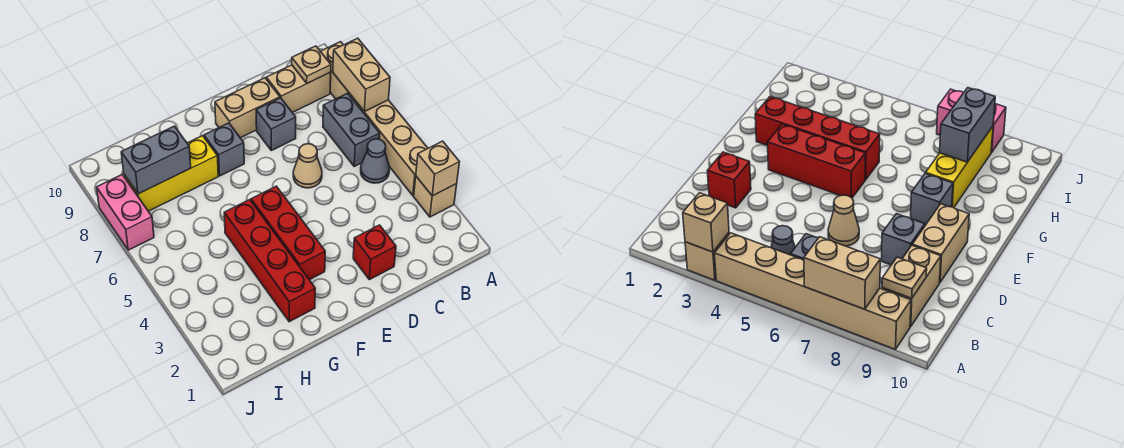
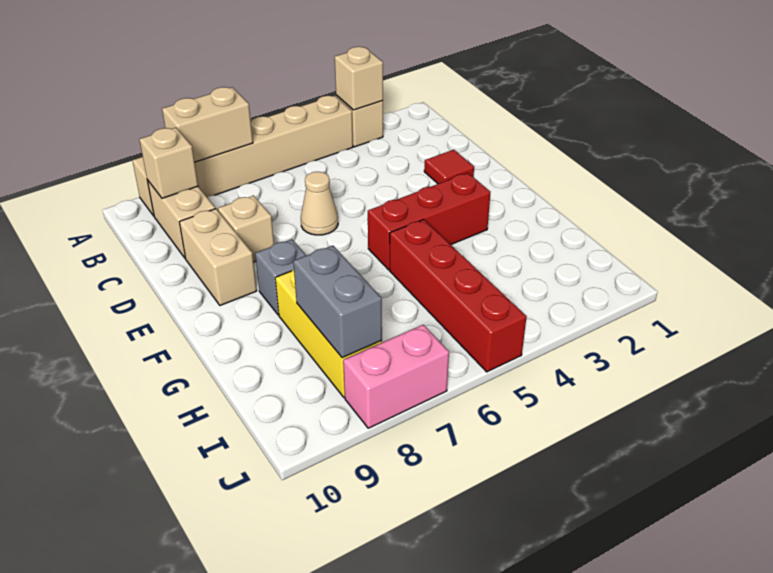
grey cone B5 level 1 -> none
grey brick B6:B7 level 1 -> none
tan plate B9 level 2 -> tan brick B9 level 2
red brick D2 level 1 -> red tile D2 level 1
grey brick D8 level 1 -> tan brick D8 level 1
red brick G2:G5 level 1 -> red brick G5:J5 level 1

